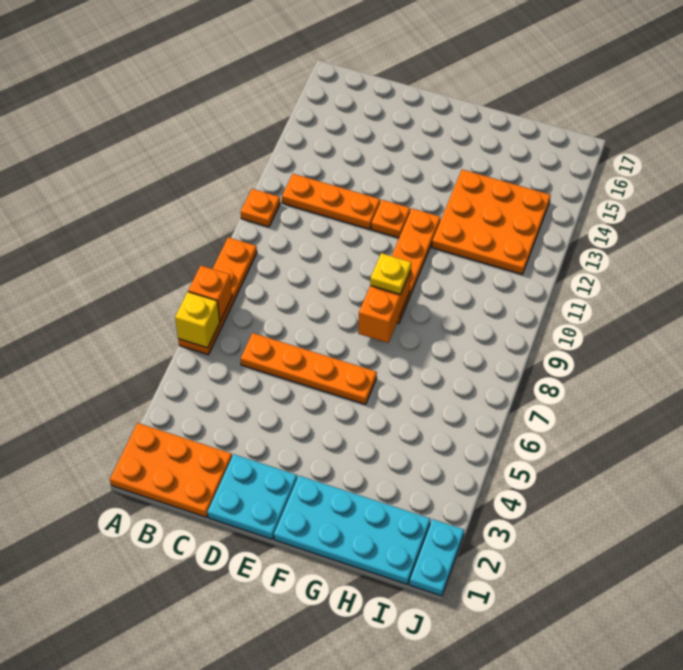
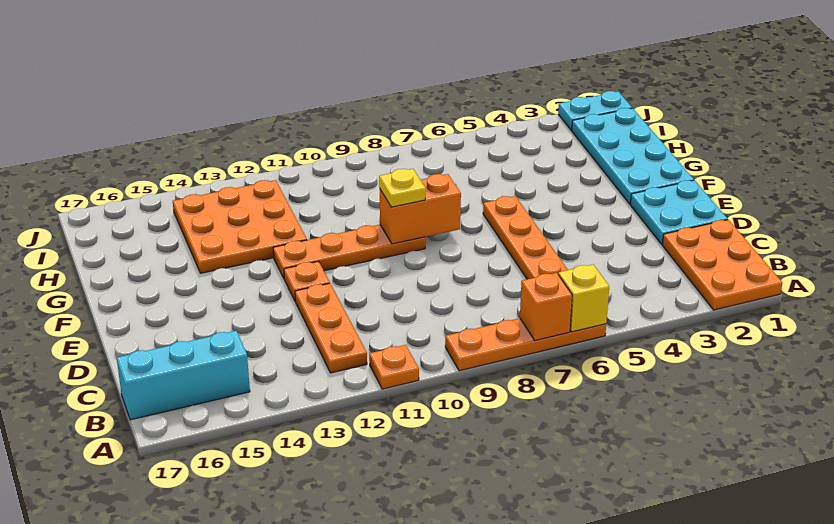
none -> cyan brick B15:B17 level 1

